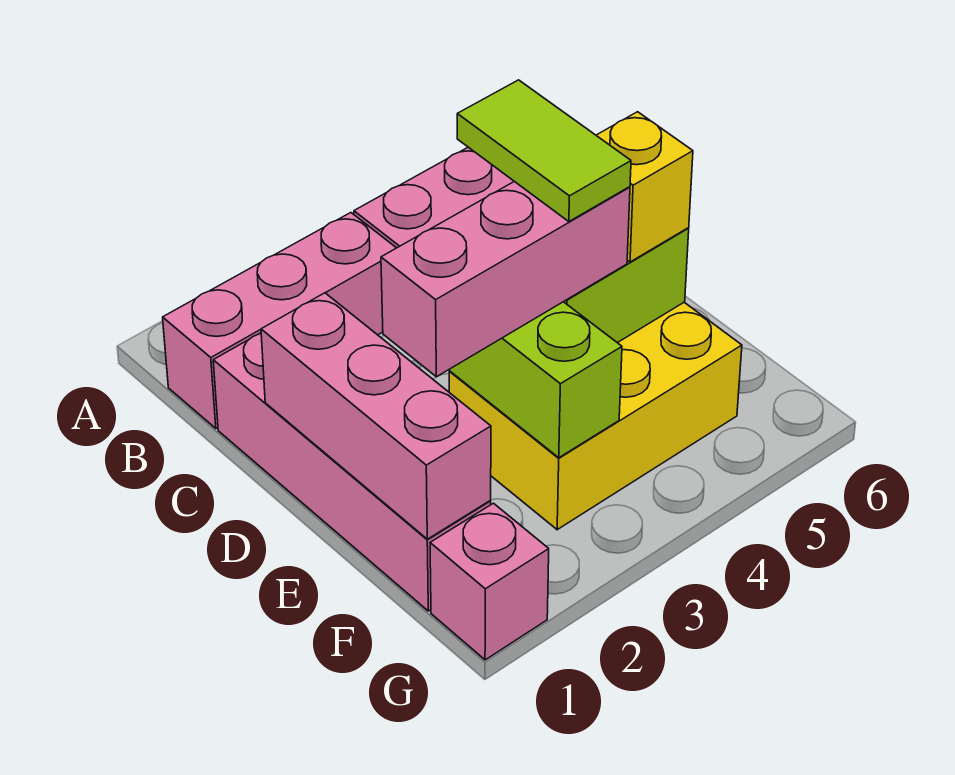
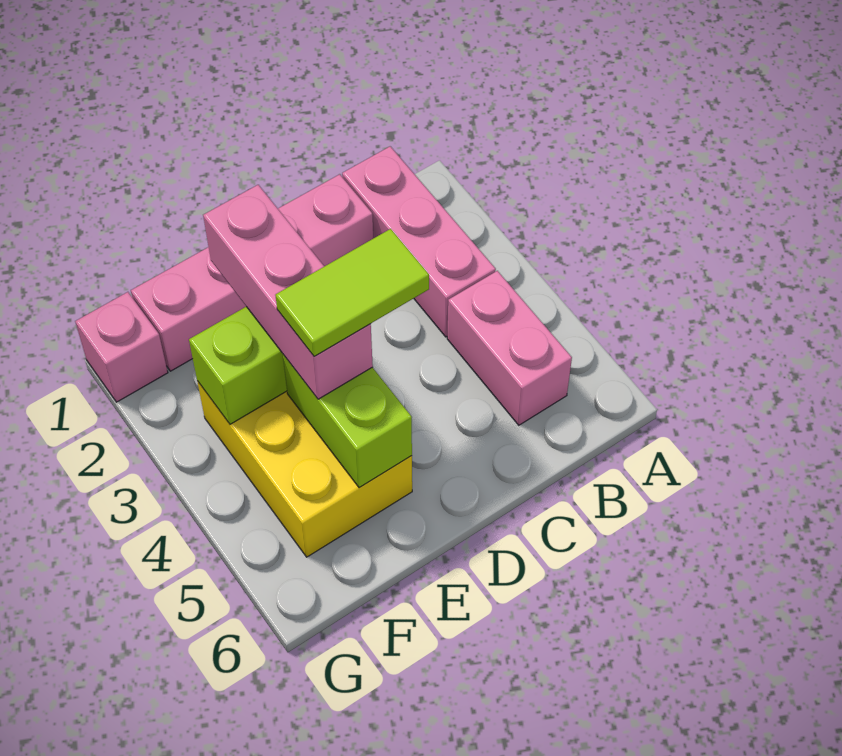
pink brick D1:F1 level 2 -> none
yellow brick E5 level 3 -> none

